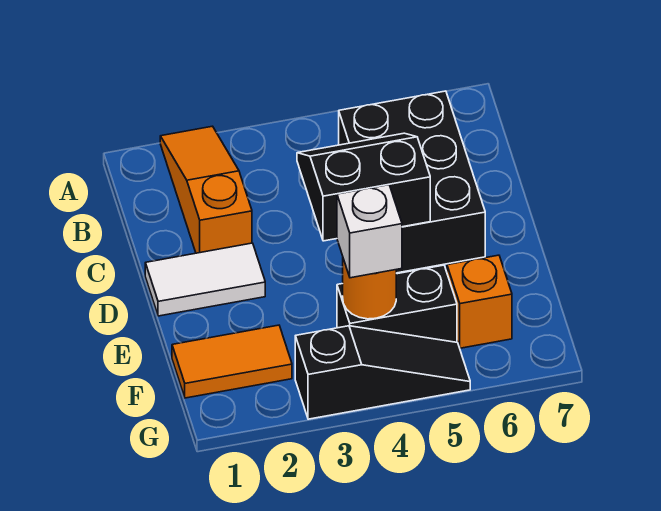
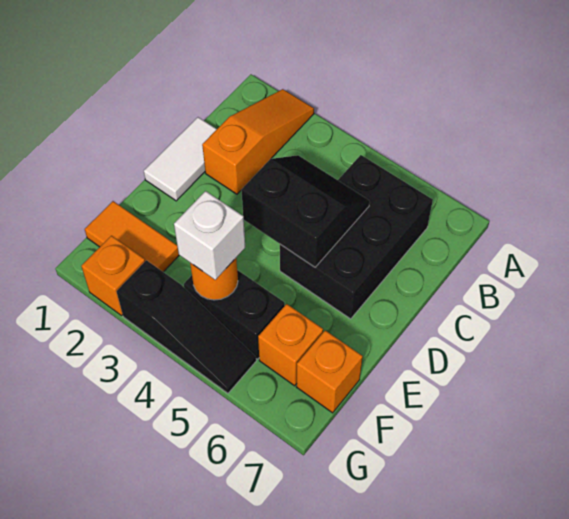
white tile D1:D2 level 1 -> white tile C1:D1 level 1
none -> orange brick F7 level 1
none -> orange brick G2 level 1

